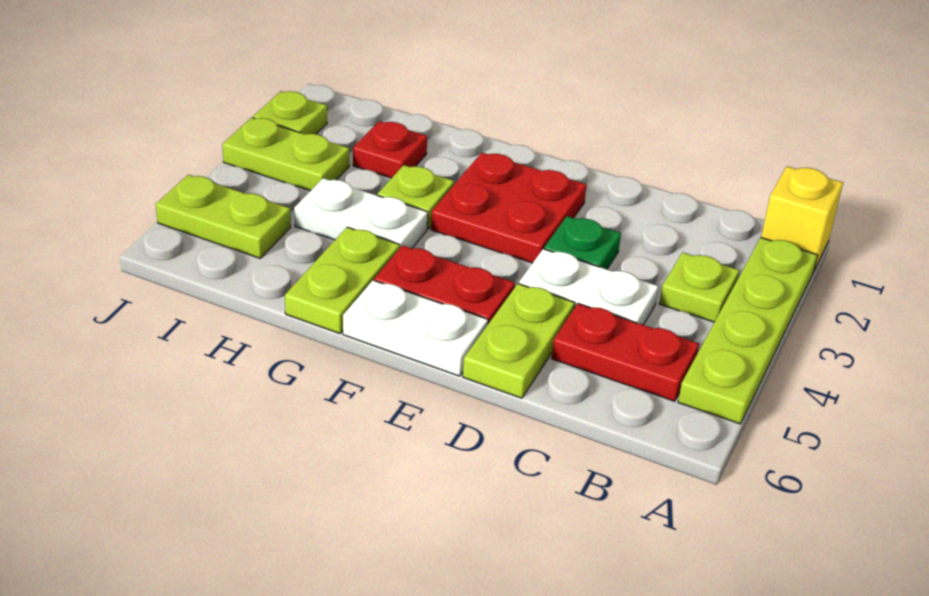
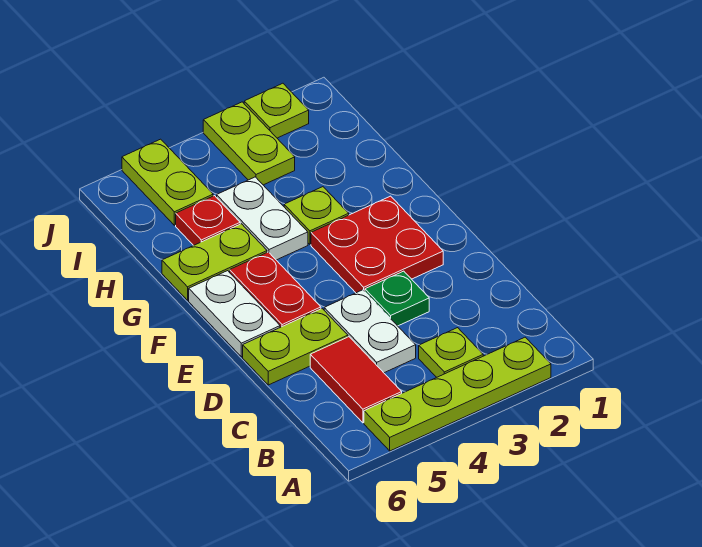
yellow brick A1 level 1 -> none
red plate B5:C5 level 1 -> red tile B5:C5 level 1
red plate H2 level 1 -> red plate H5 level 1

